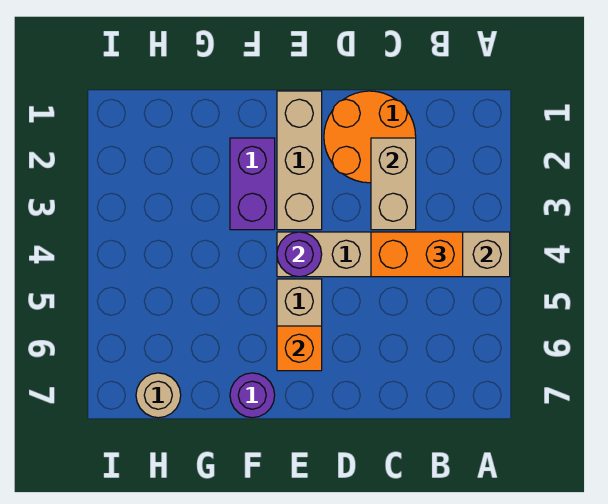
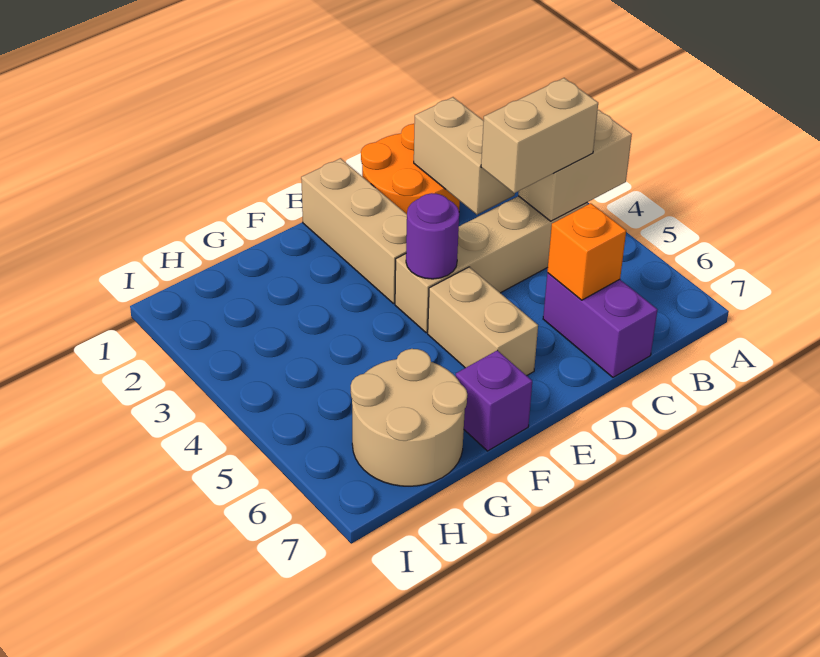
orange brick B4:C4 level 3 -> tan brick B4:C4 level 3
orange brick E6 level 2 -> orange brick C6 level 2
purple brick F2:F3 level 1 -> purple brick C6:C7 level 1
purple round brick F7 level 1 -> purple brick F7 level 1
tan round brick H7 level 1 -> tan round brick G6:H7 level 1

